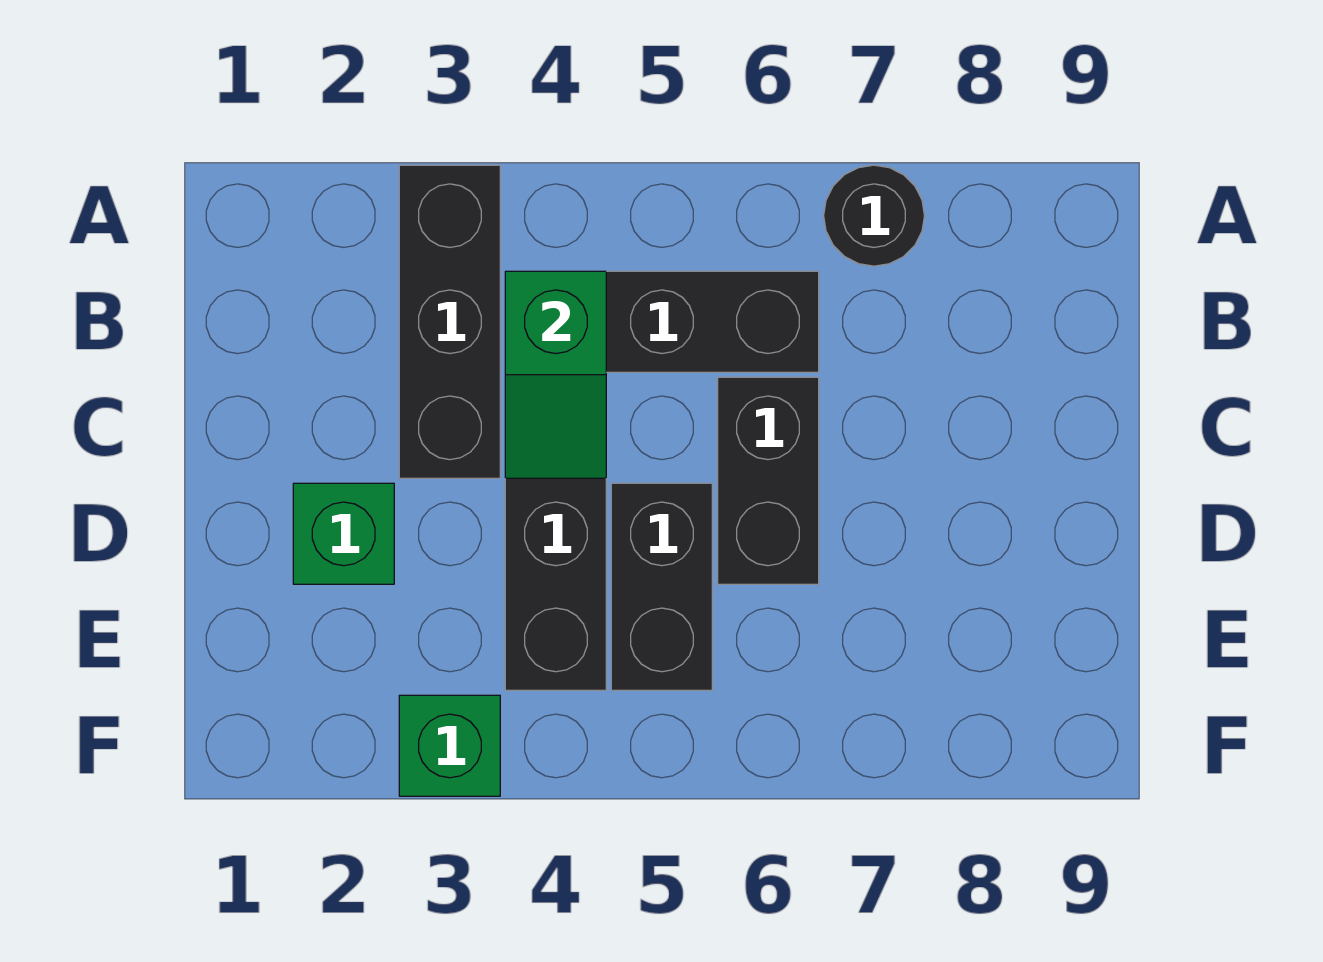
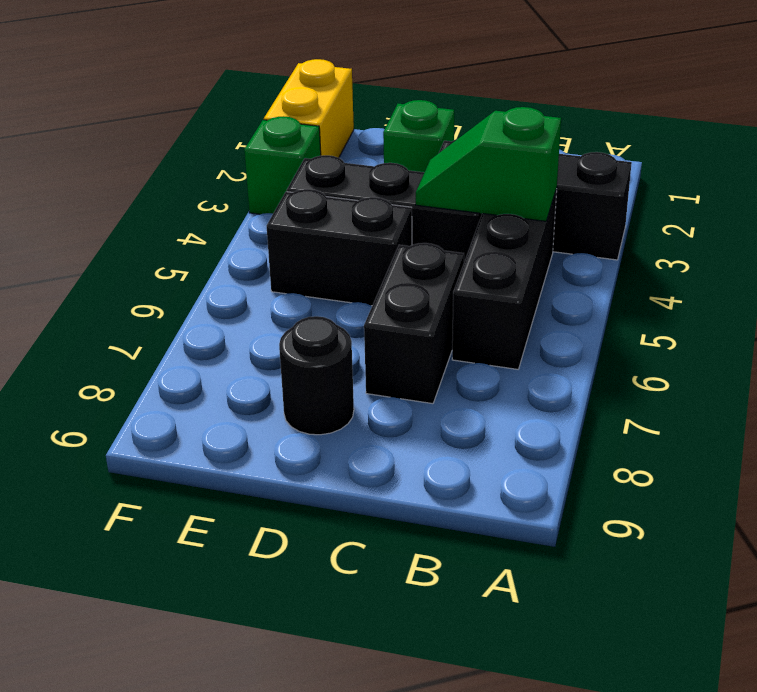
black round brick A7 level 1 -> black round brick D8 level 1
black brick C6:D6 level 1 -> black brick C6:C7 level 1
none -> yellow brick F1:F2 level 1

